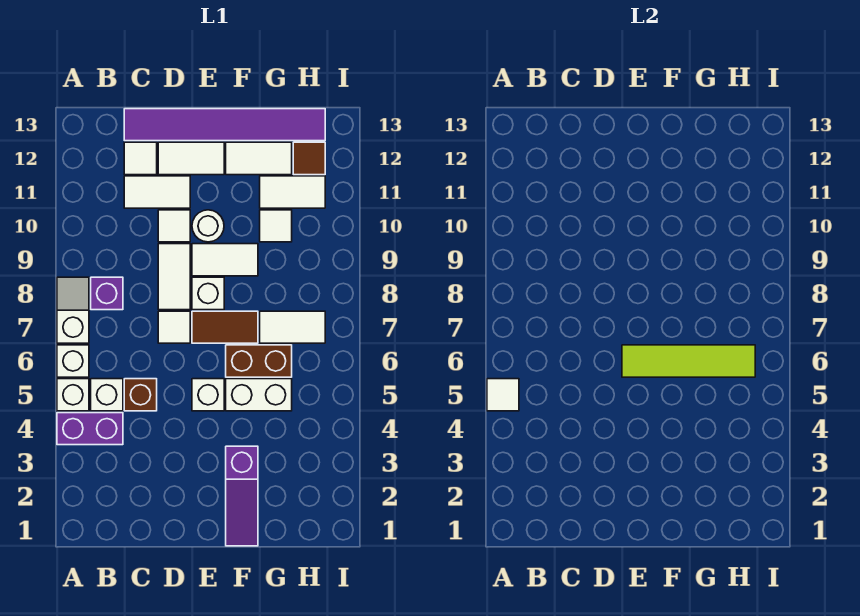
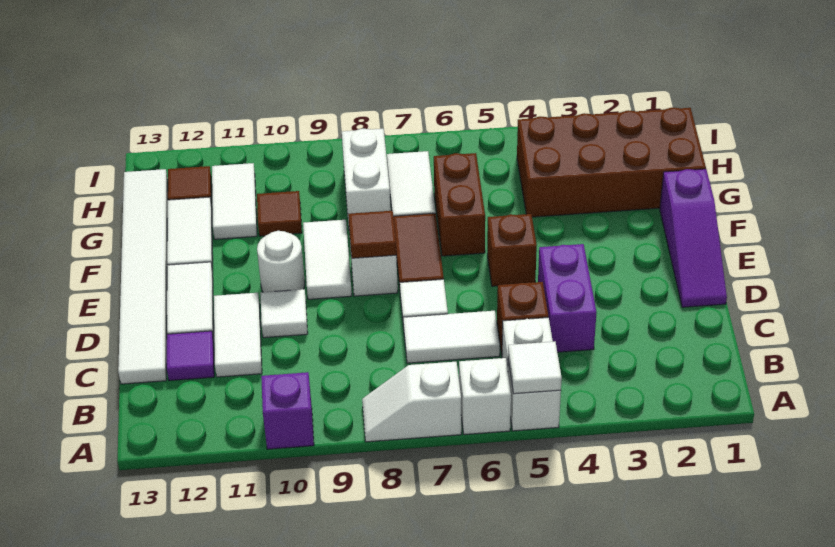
purple brick A4:B4 level 1 -> purple brick C4:D4 level 1
purple brick B8 level 1 -> purple brick A10 level 1
white tile C12 level 1 -> purple tile C12 level 1
purple tile C13:H13 level 1 -> white tile C13:H13 level 1
white tile D8:D9 level 1 -> white tile C6:C7 level 1
white brick E5 level 1 -> brown brick E5 level 1
lime tile E6:H6 level 2 -> none
none -> brown tile E8 level 2
purple slope F1:F3 level 1 top 3 -> purple slope D1:F1 level 1 top F
white brick F5:G5 level 1 -> white brick G8:H8 level 1
none -> brown brick G1:H4 level 1
white tile G10 level 1 -> brown tile G10 level 1

